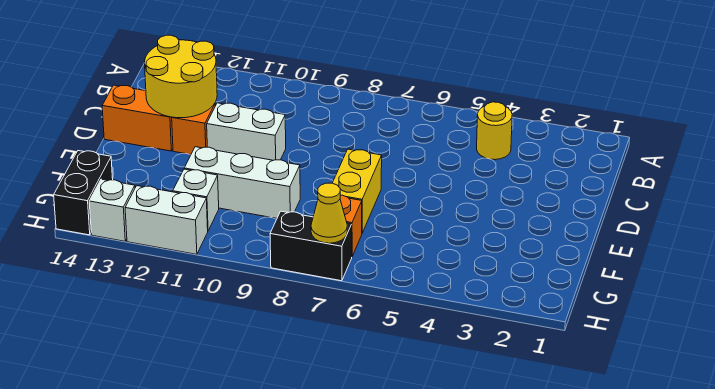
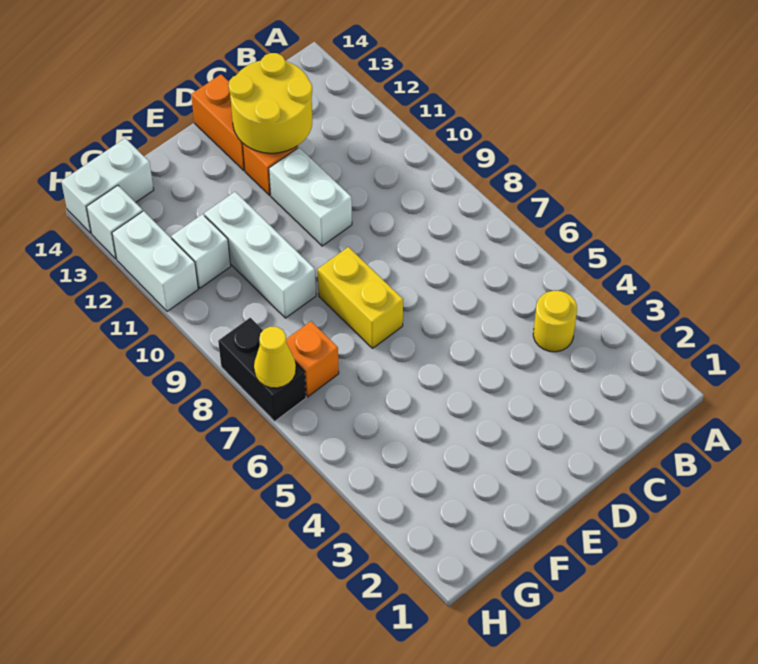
yellow brick E7:F7 level 1 -> yellow brick E7:E8 level 1
black brick G14:H14 level 1 -> white brick G14:H14 level 1

